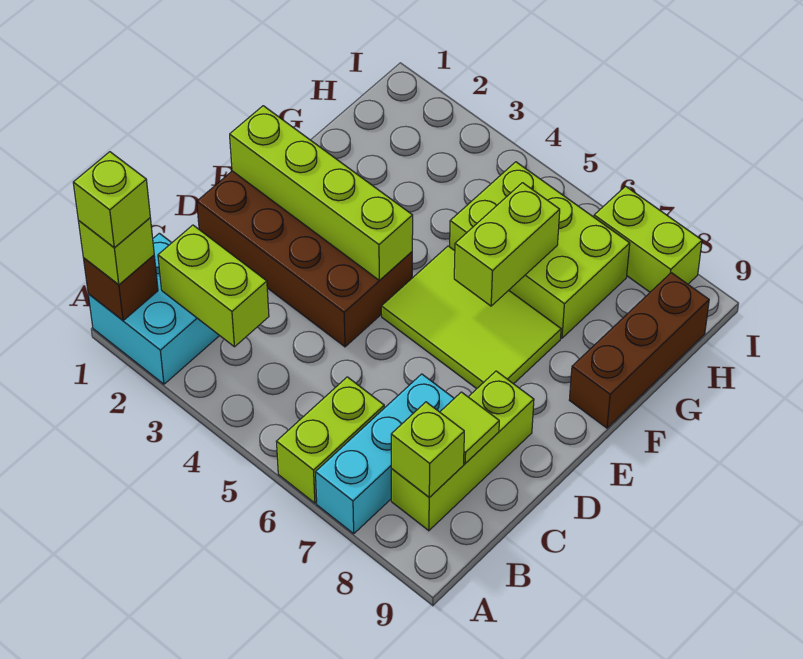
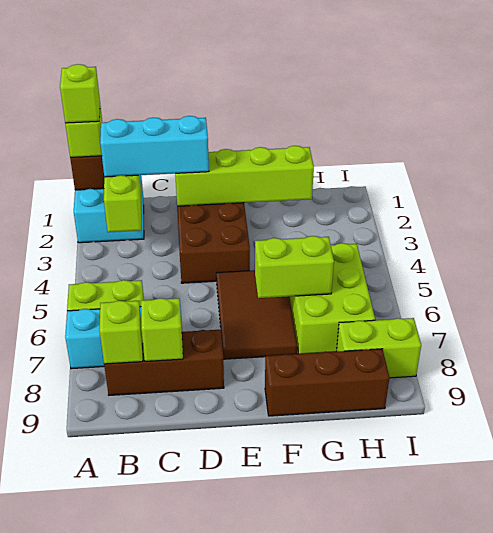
none -> cyan brick B2:D2 level 3
lime brick B8:D8 level 1 -> brown brick B8:D8 level 1
lime tile C8 level 2 -> lime brick C8 level 2
lime brick E1:E4 level 2 -> lime brick D2:G2 level 2
lime tile E5:F7 level 1 -> brown tile E5:F7 level 1
lime brick I7:I8 level 1 -> lime brick H8:I8 level 1

